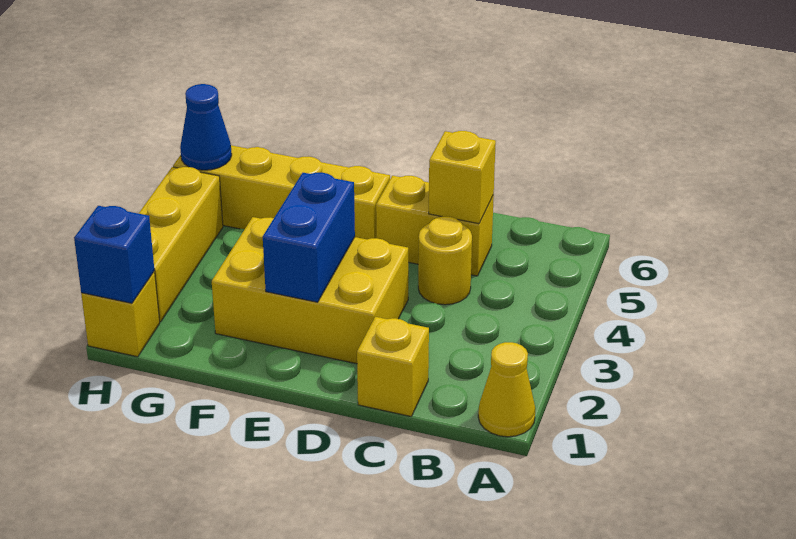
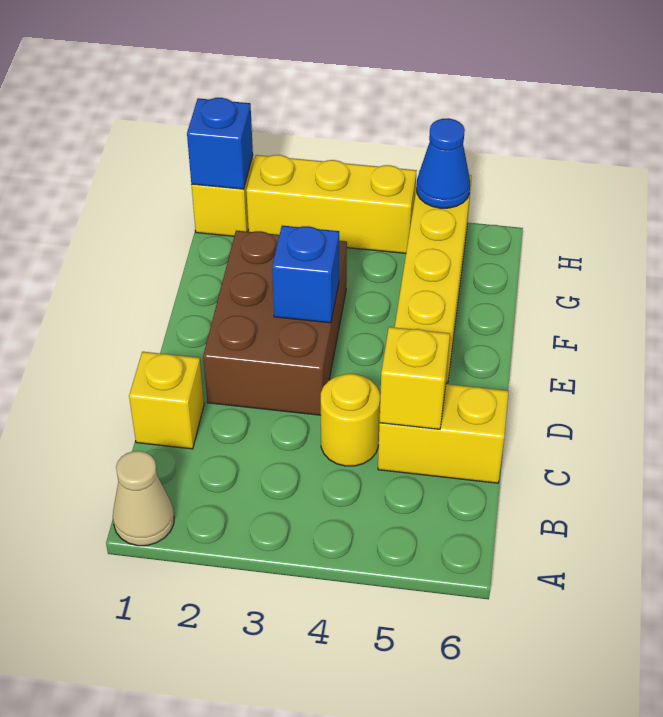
yellow cone A1 level 1 -> tan cone A1 level 1
yellow brick C5:D5 level 1 -> yellow brick C5:C6 level 1
yellow brick D2:F3 level 1 -> brown brick D2:F3 level 1
blue brick E2:E3 level 2 -> blue brick E3 level 2

